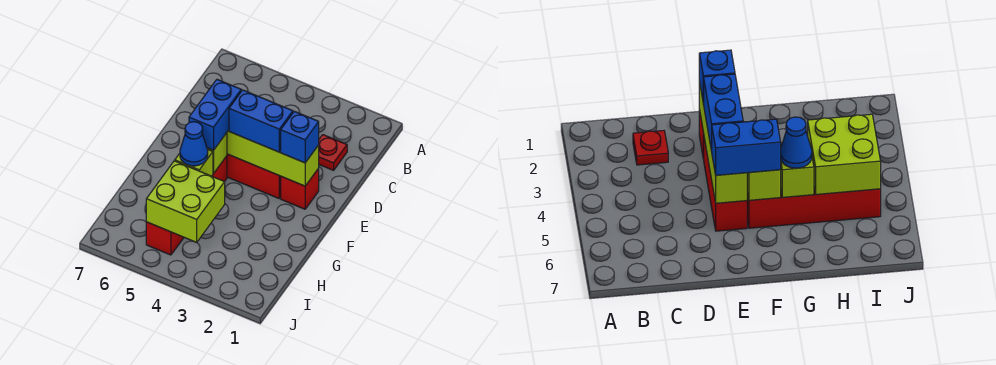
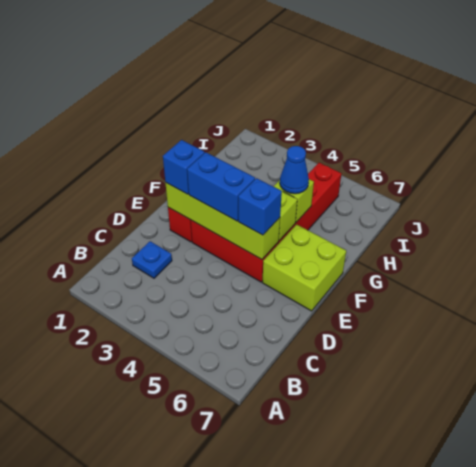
red plate C2 level 1 -> blue plate C2 level 1
blue brick E5:F5 level 3 -> blue brick E5 level 3
lime brick H4:I5 level 2 -> lime brick E6:F7 level 1

